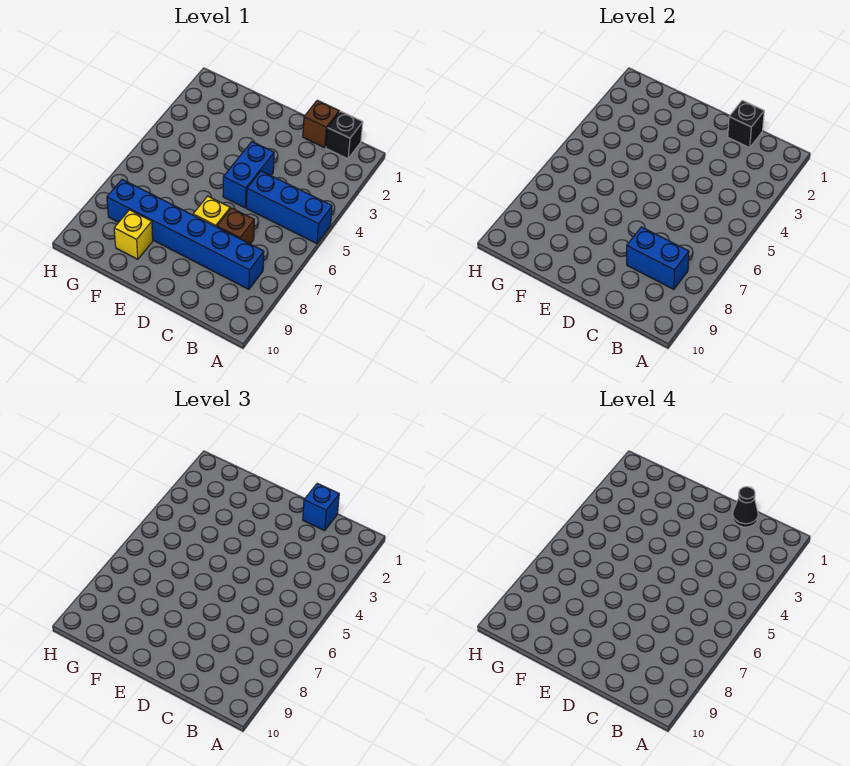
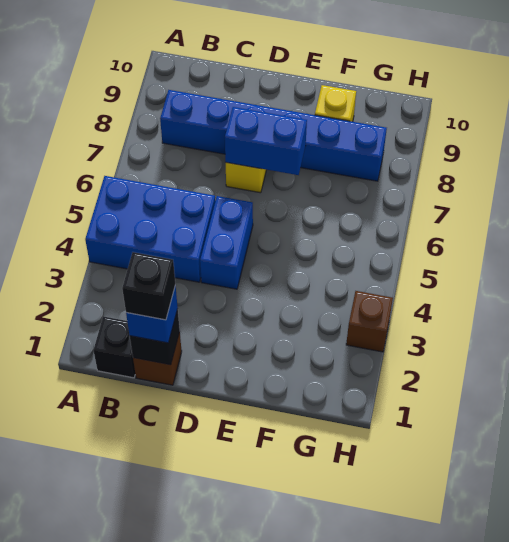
blue brick A5:C5 level 1 -> blue brick A4:C5 level 1
blue brick B8:C8 level 2 -> blue brick D7:E7 level 2
black cone C1 level 4 -> black brick C1 level 4
brown brick C7 level 1 -> brown brick H3 level 1

